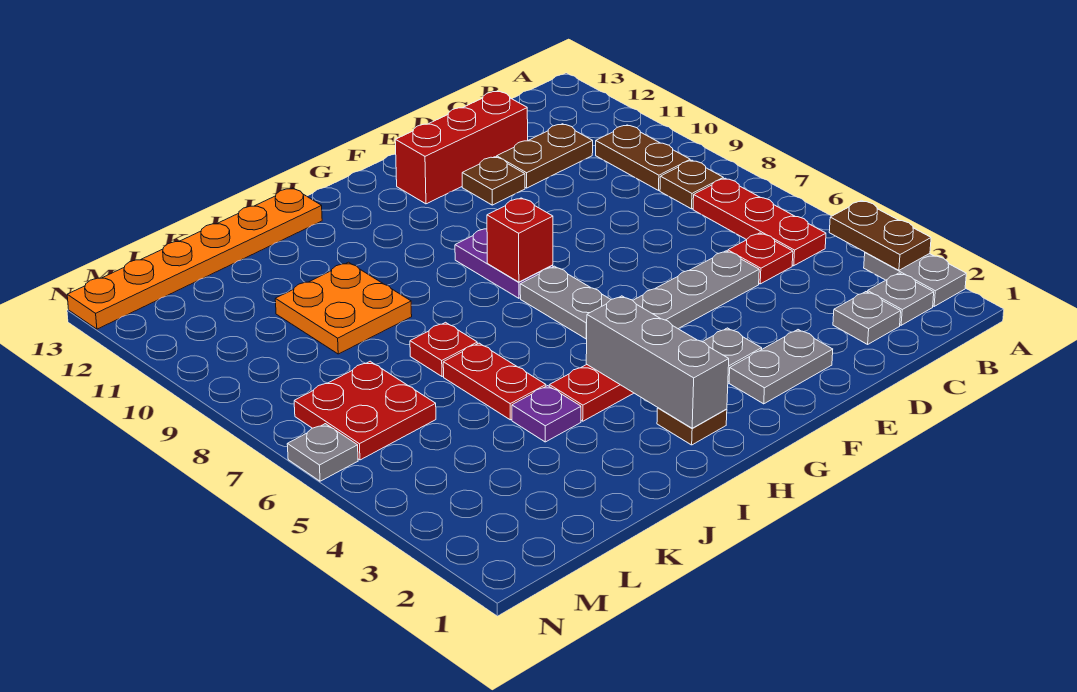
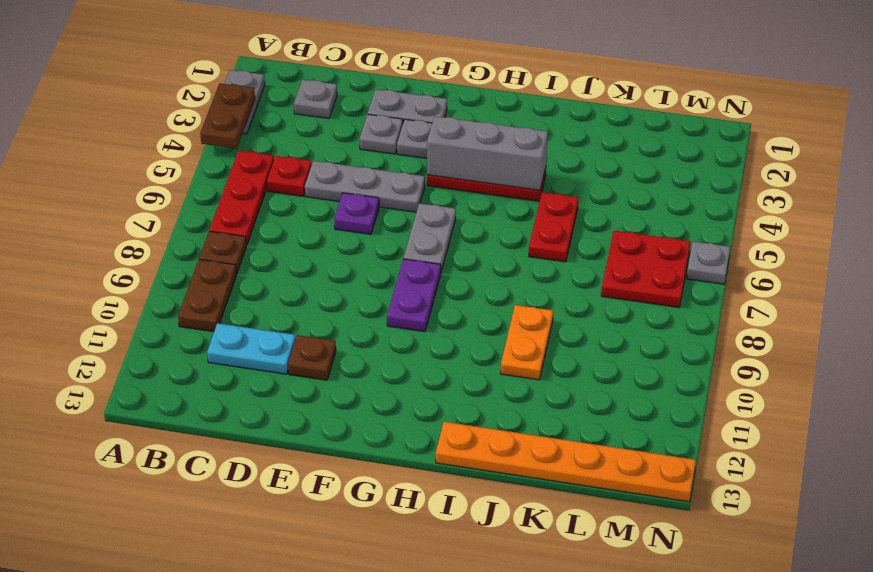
grey plate B2 level 1 -> grey plate E3 level 1
brown plate C11:D11 level 1 -> cyan plate C11:D11 level 1
red brick D12:F12 level 1 -> none
red brick G8 level 2 -> none
brown plate H2 level 1 -> none
grey brick H2:H4 level 2 -> grey brick G4:I4 level 2
purple plate J4 level 1 -> purple plate E6 level 1
red plate J7 level 1 -> none
orange plate J9:K10 level 1 -> orange plate J9:J10 level 1

